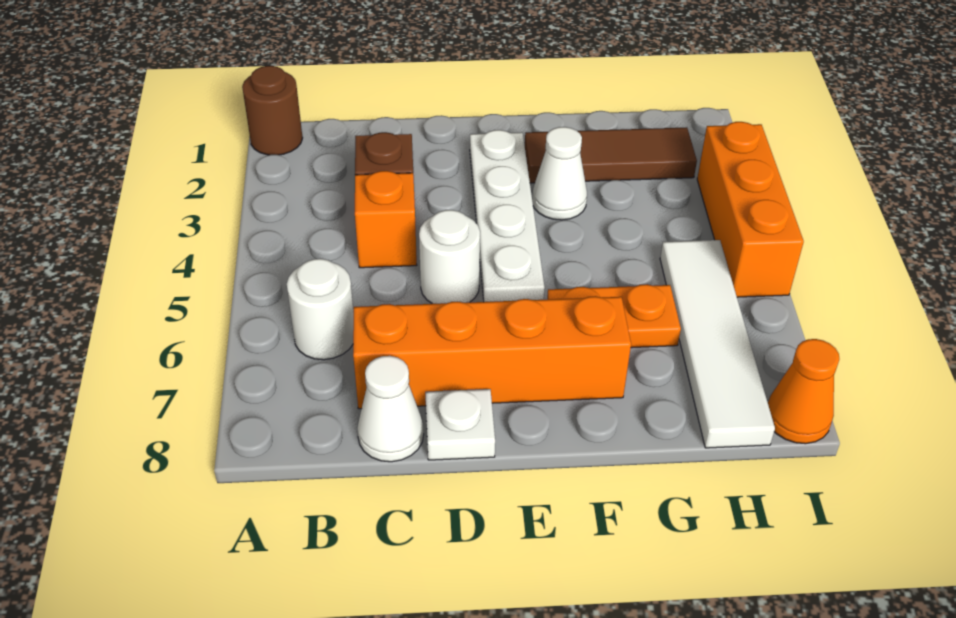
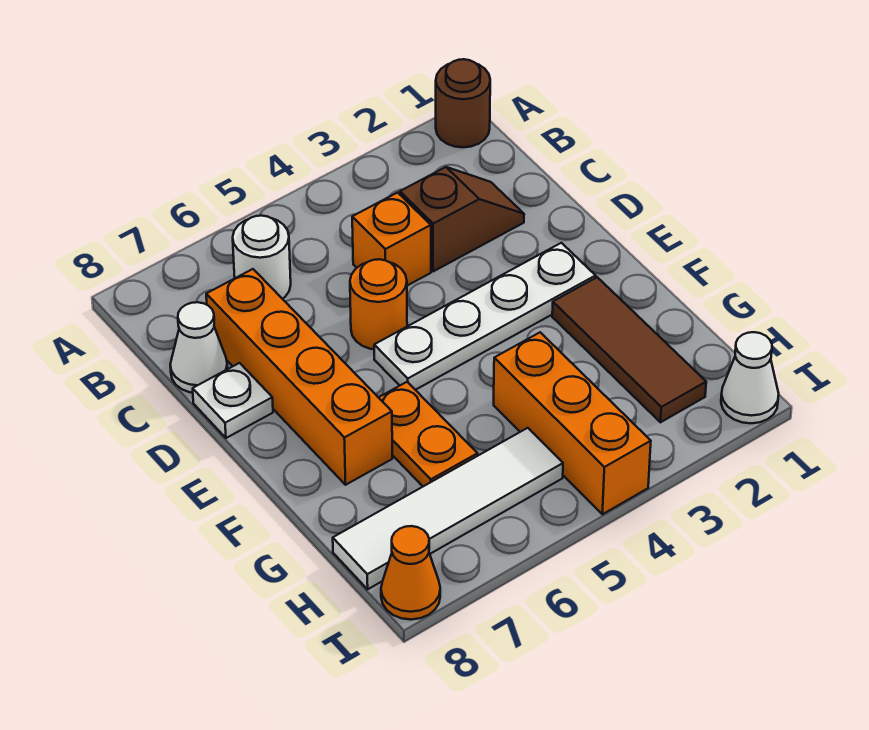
white round brick D5 level 1 -> orange round brick D5 level 1
white cone F3 level 1 -> white cone I1 level 1
orange brick I3:I5 level 1 -> orange brick G4:I4 level 1

